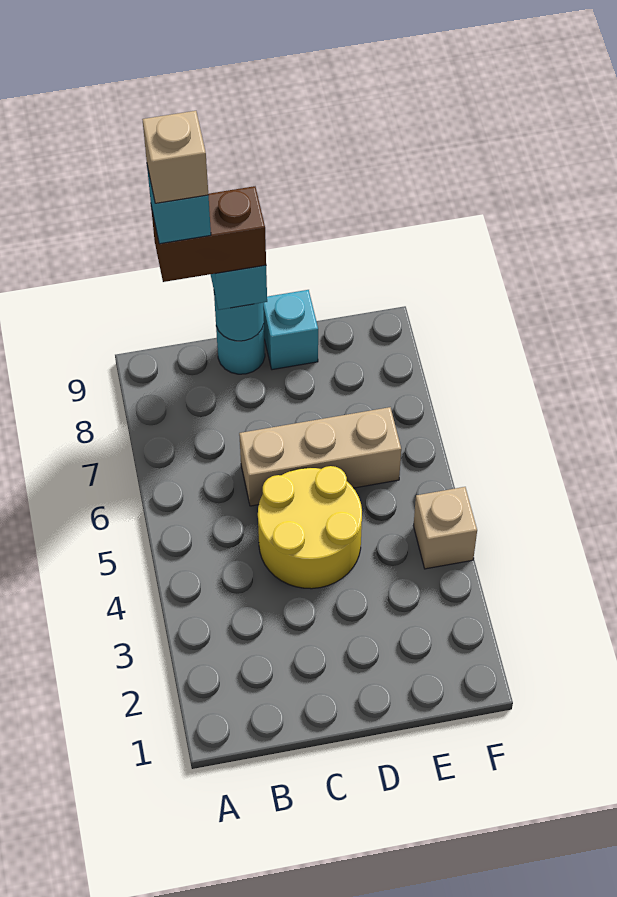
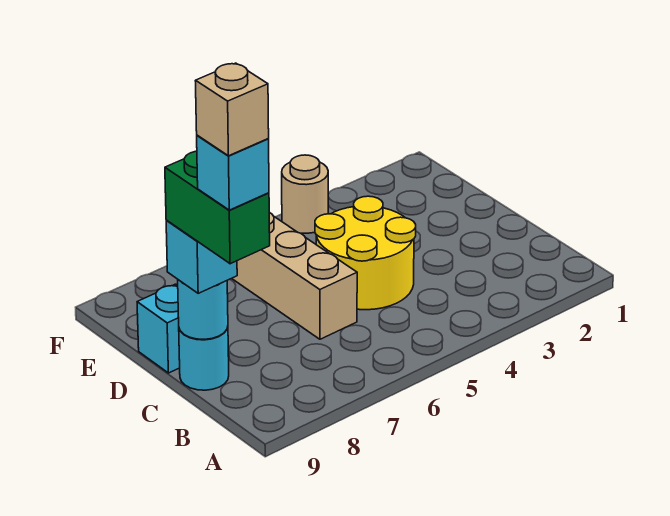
brown brick B9:C9 level 4 -> green brick B9:C9 level 4
tan brick F4 level 1 -> tan round brick F4 level 1

